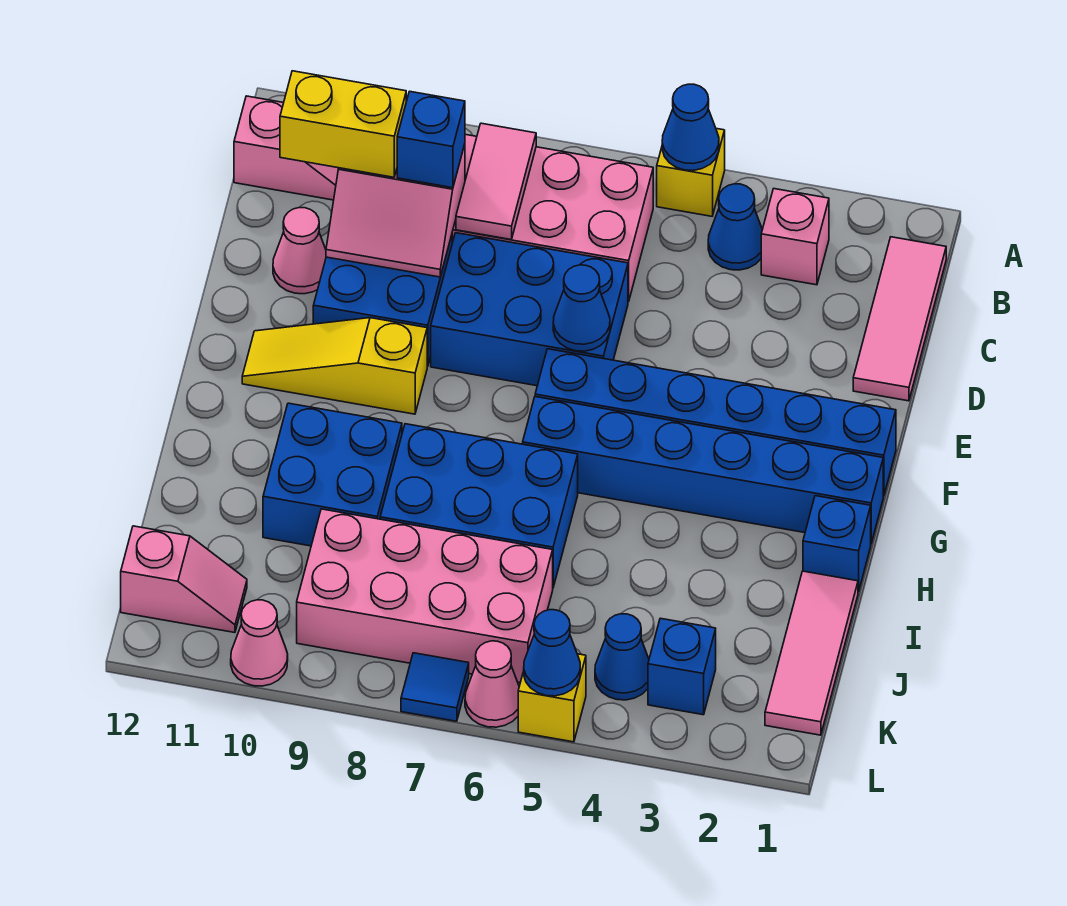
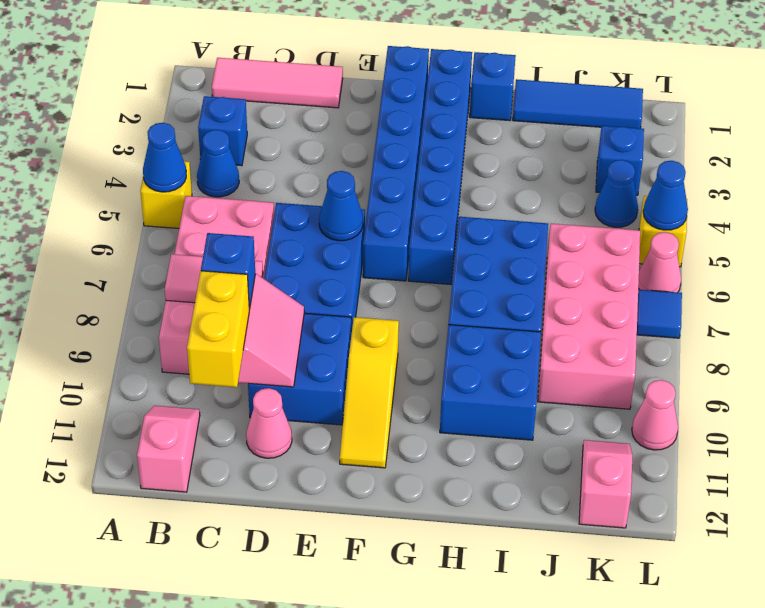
pink brick B3 level 1 -> blue brick B3 level 1
pink tile I1:K1 level 1 -> blue tile I1:K1 level 1

